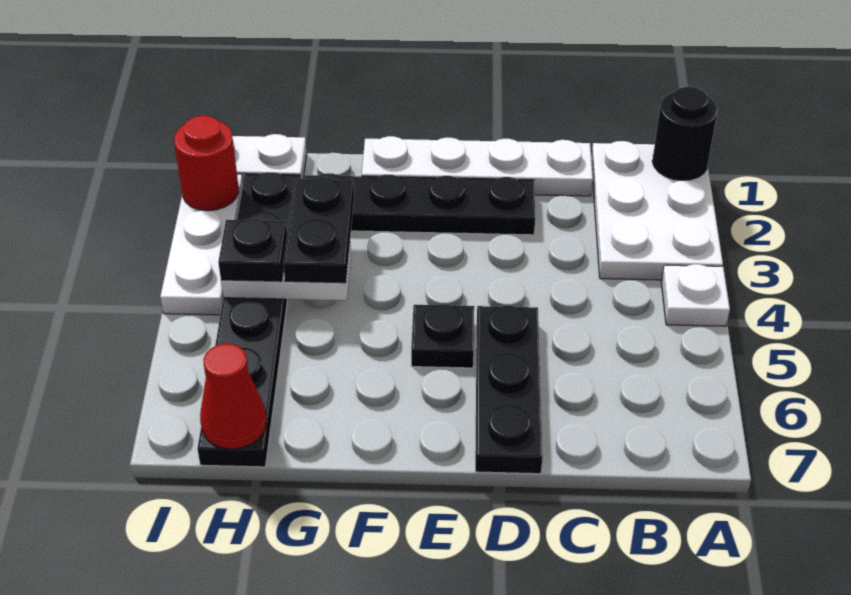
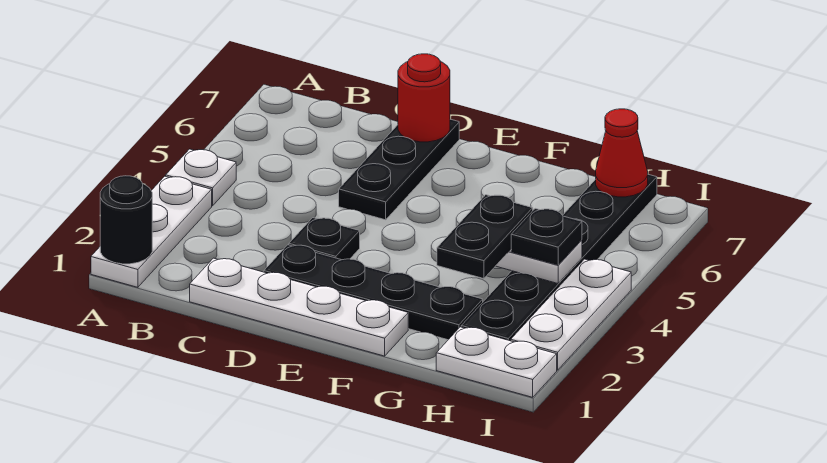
white plate A1:B3 level 1 -> white plate A1:A3 level 1
black plate E5 level 1 -> black plate D3 level 1
red round brick I2 level 2 -> red round brick D7 level 2

